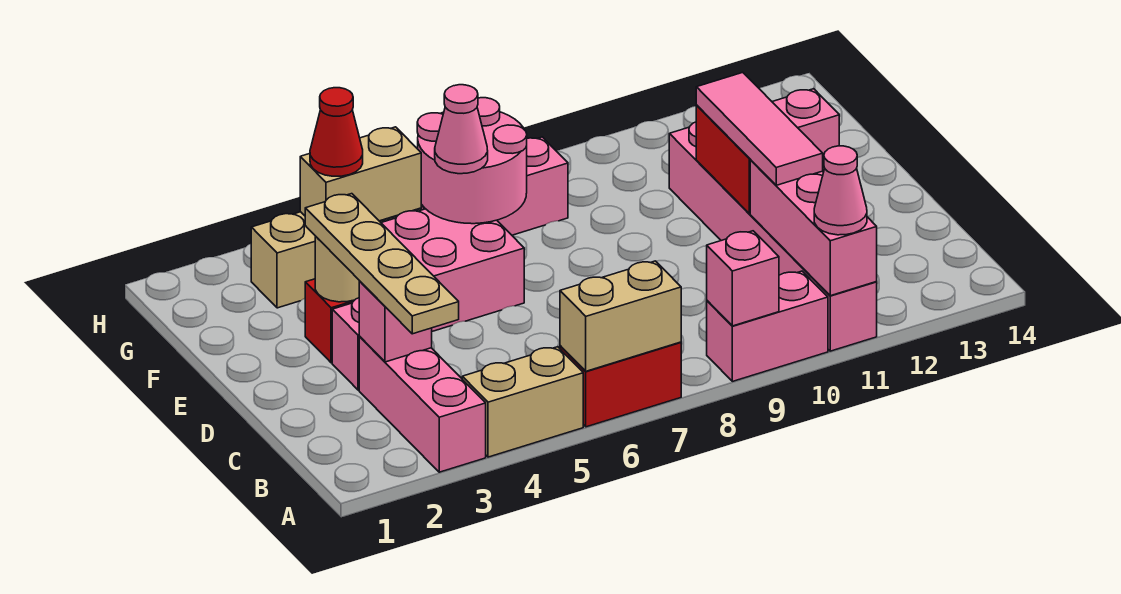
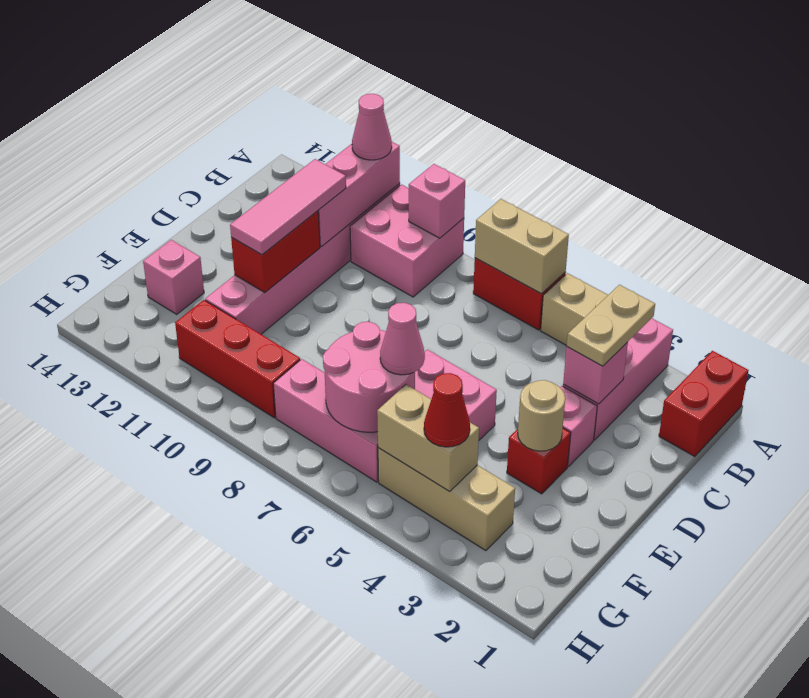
none -> red brick A1:B1 level 1
pink brick A9:A10 level 1 -> pink brick A9:B10 level 1
tan plate B3:E3 level 3 -> tan plate B3:C3 level 3
none -> red brick G9:G11 level 1

